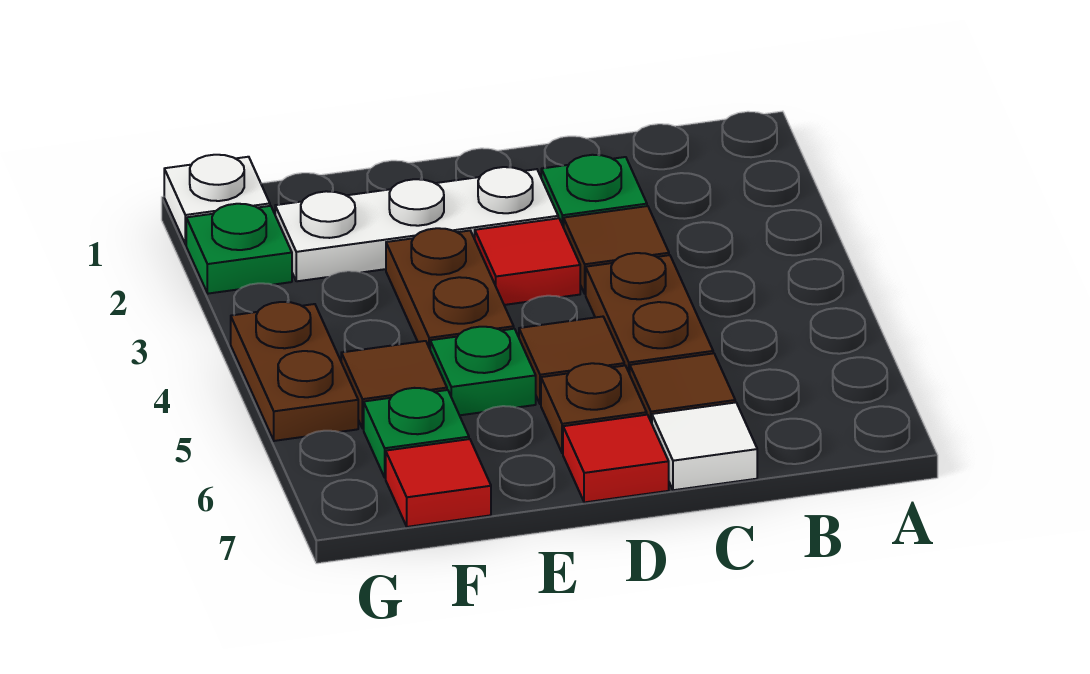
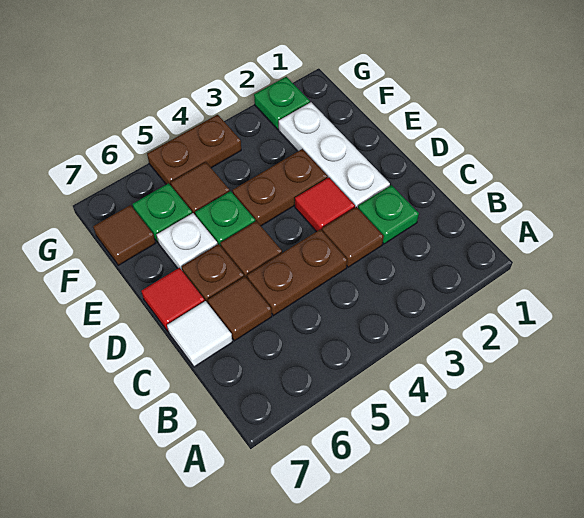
red tile F7 level 1 -> brown tile F7 level 1
white plate G1 level 1 -> white plate E6 level 1

